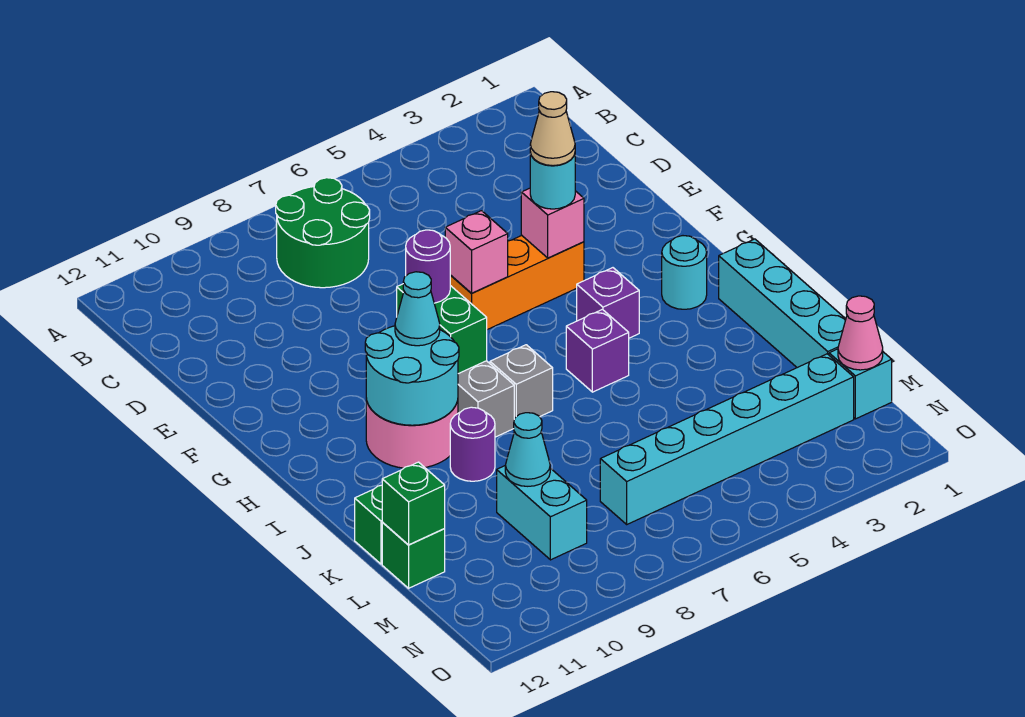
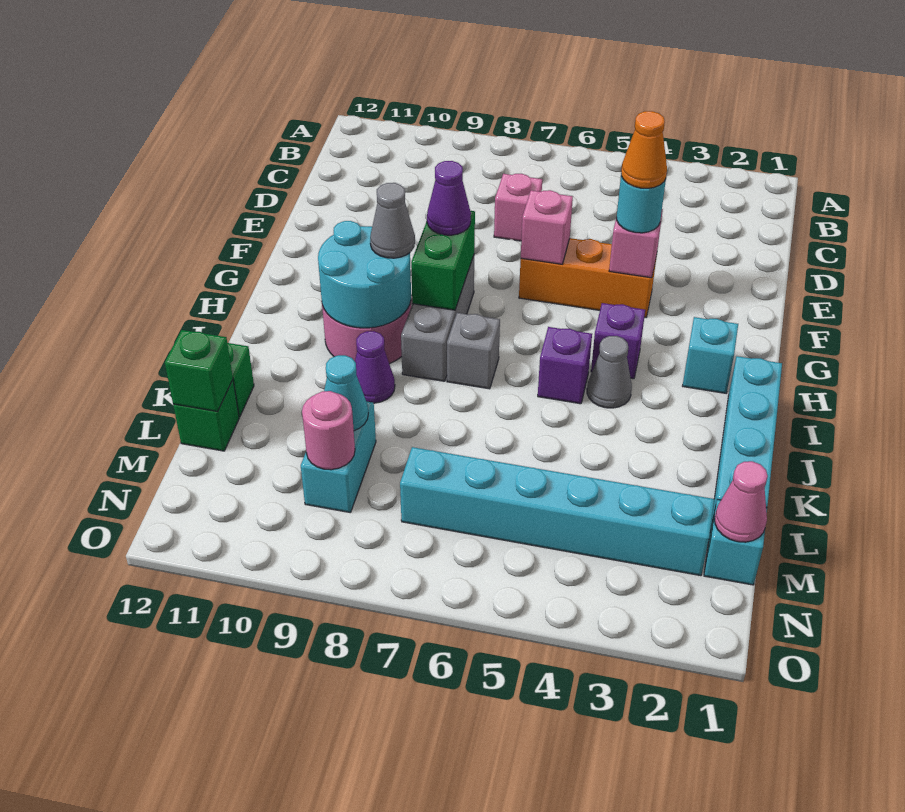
green round brick B7:C8 level 1 -> none
none -> pink brick D7 level 1
tan cone F4 level 4 -> orange cone F4 level 4
purple round brick G8 level 3 -> purple cone G8 level 3
cyan round brick H2 level 1 -> cyan brick H2 level 1
cyan cone H9 level 3 -> grey cone H9 level 3
none -> grey cone I4 level 1
purple round brick J9 level 1 -> purple cone J9 level 1
none -> pink round brick M9 level 2

